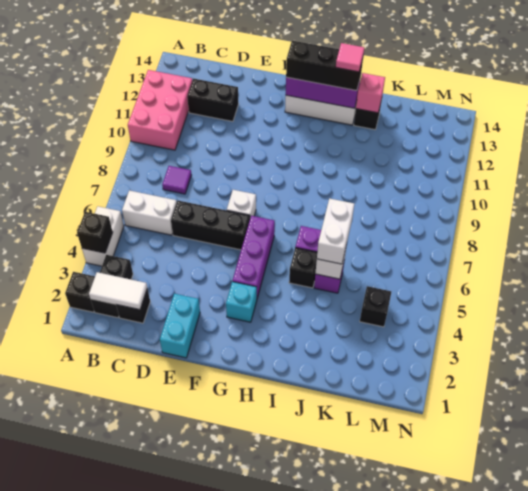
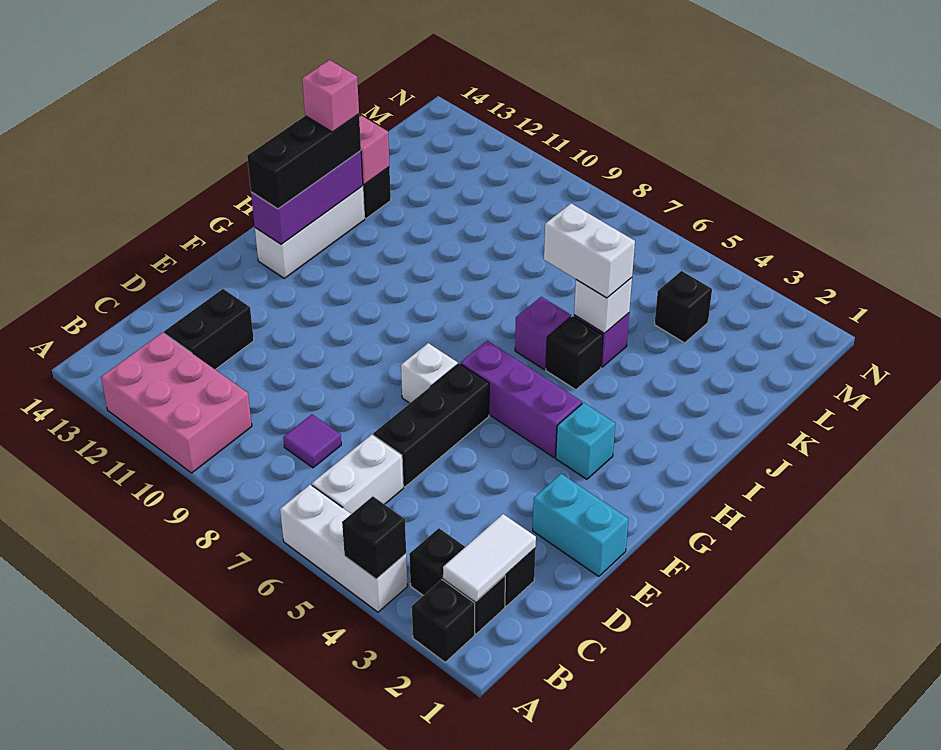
white brick A4:A5 level 1 -> white brick A4:A6 level 1
pink tile I13 level 4 -> pink brick I13 level 4

